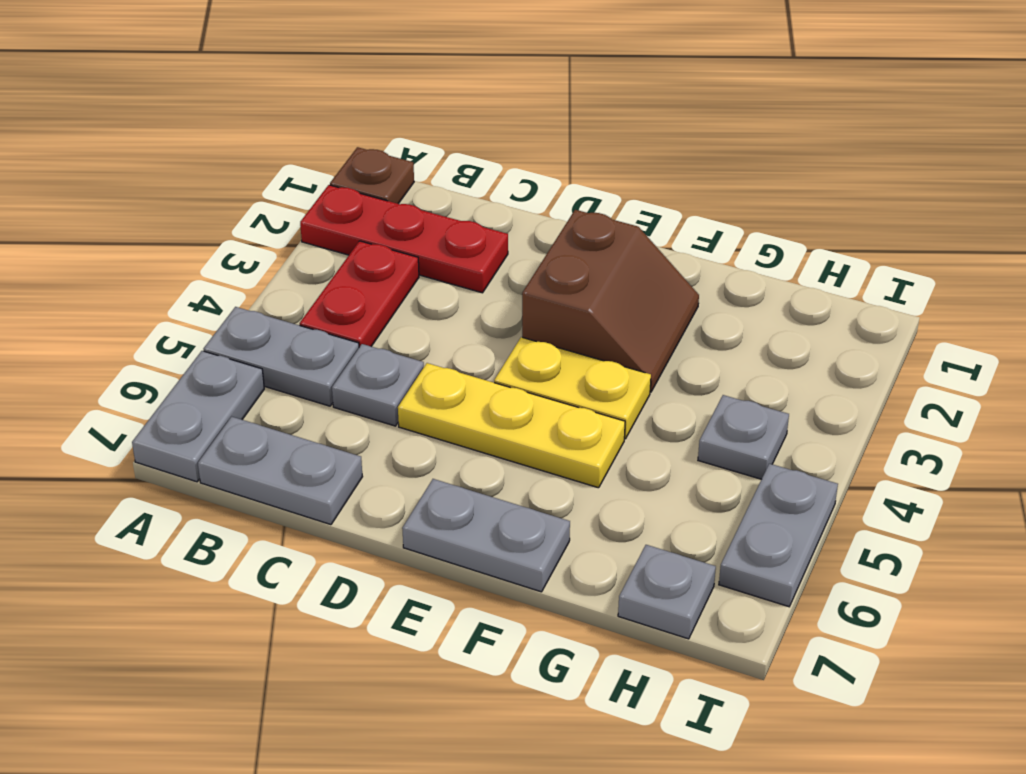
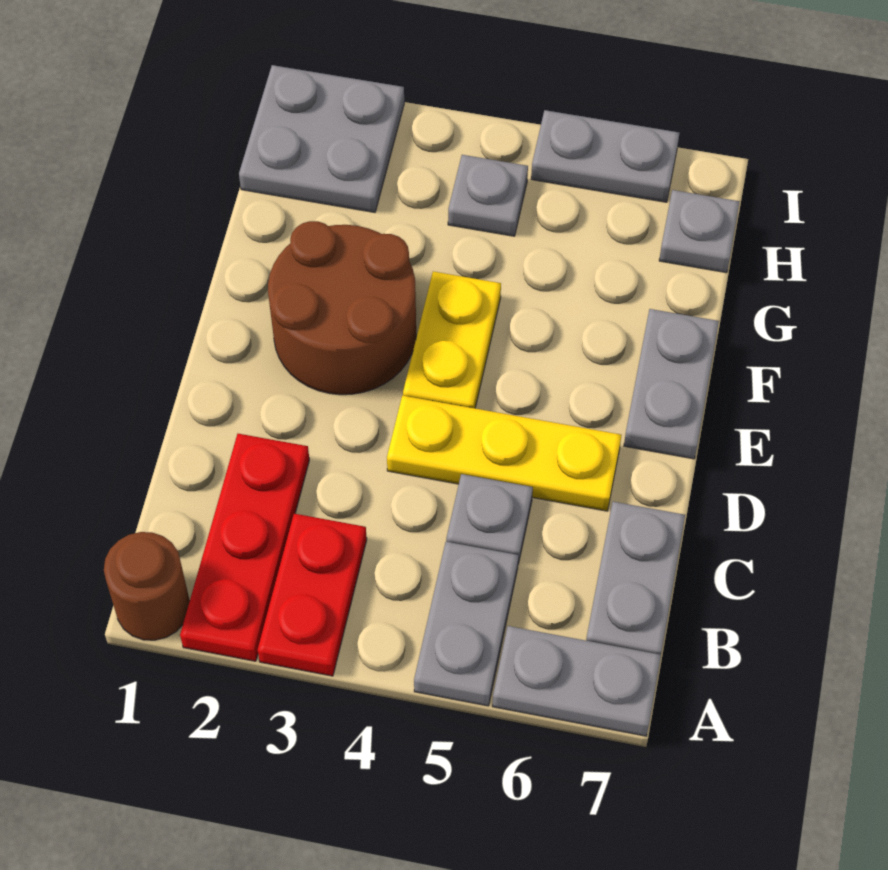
brown plate A1 level 1 -> brown round brick A1 level 1
red plate B3:B4 level 1 -> red plate A3:B3 level 1
yellow plate D5:F5 level 1 -> yellow plate D4:D6 level 1
brown slope E2:F3 level 1 top E -> brown round brick E2:F3 level 1
none -> grey plate H1:I2 level 1

